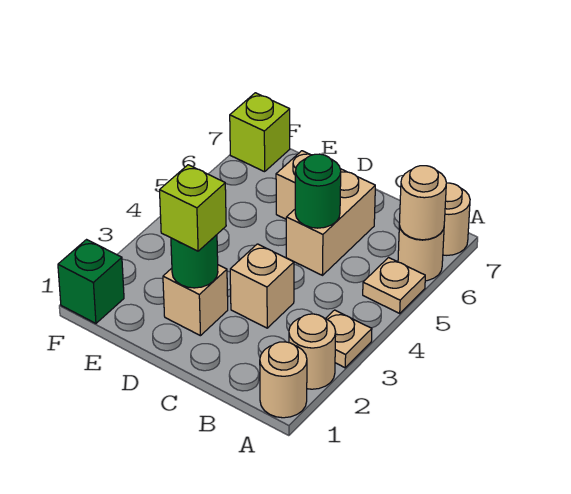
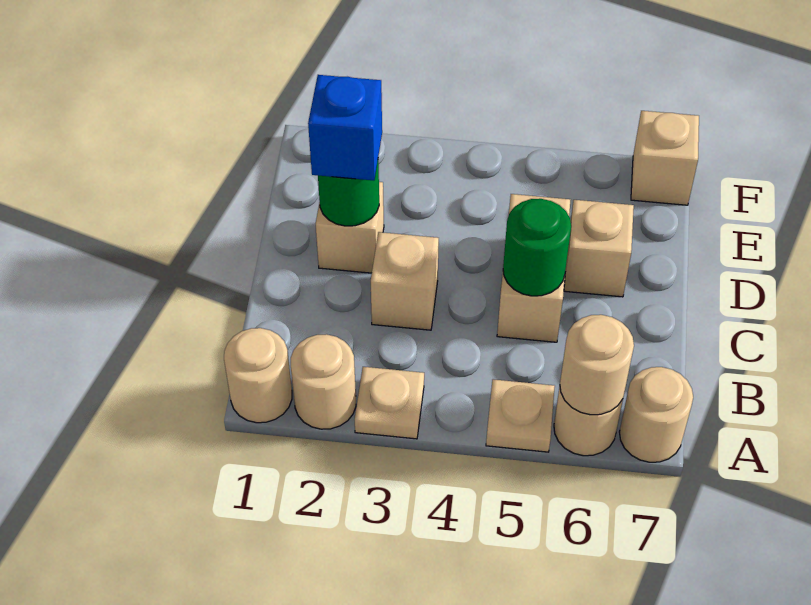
tan brick C5:C6 level 1 -> tan brick C5:D5 level 1
lime brick D2 level 3 -> blue brick D2 level 3
green brick F1 level 1 -> none
lime brick F7 level 1 -> tan brick F7 level 1

